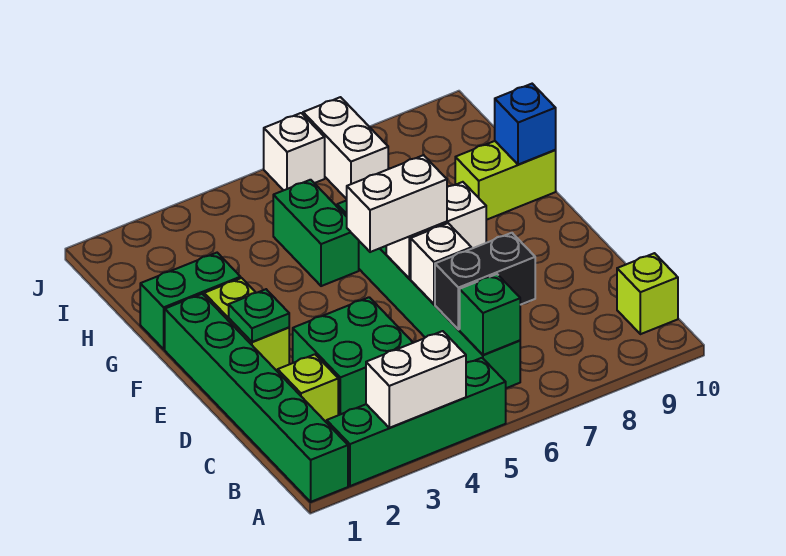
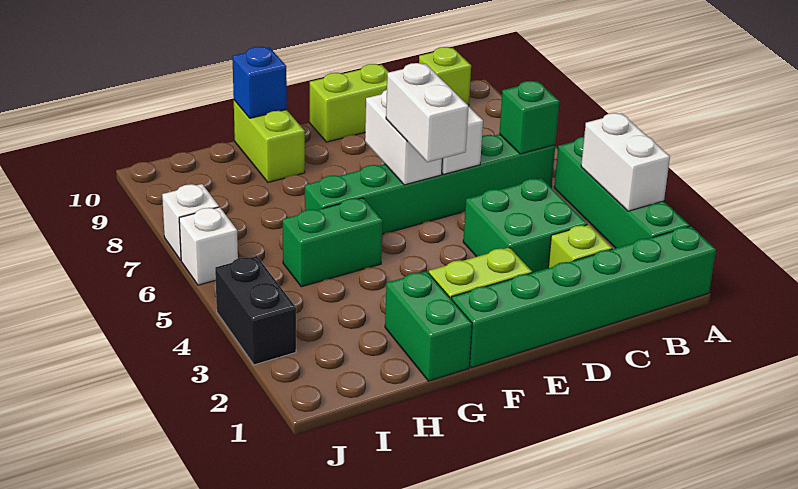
black brick C6:C7 level 2 -> black brick J3:J4 level 1
none -> lime brick D10:E10 level 1
green plate E2 level 2 -> none
white brick I7:J7 level 1 -> white brick J7 level 1

